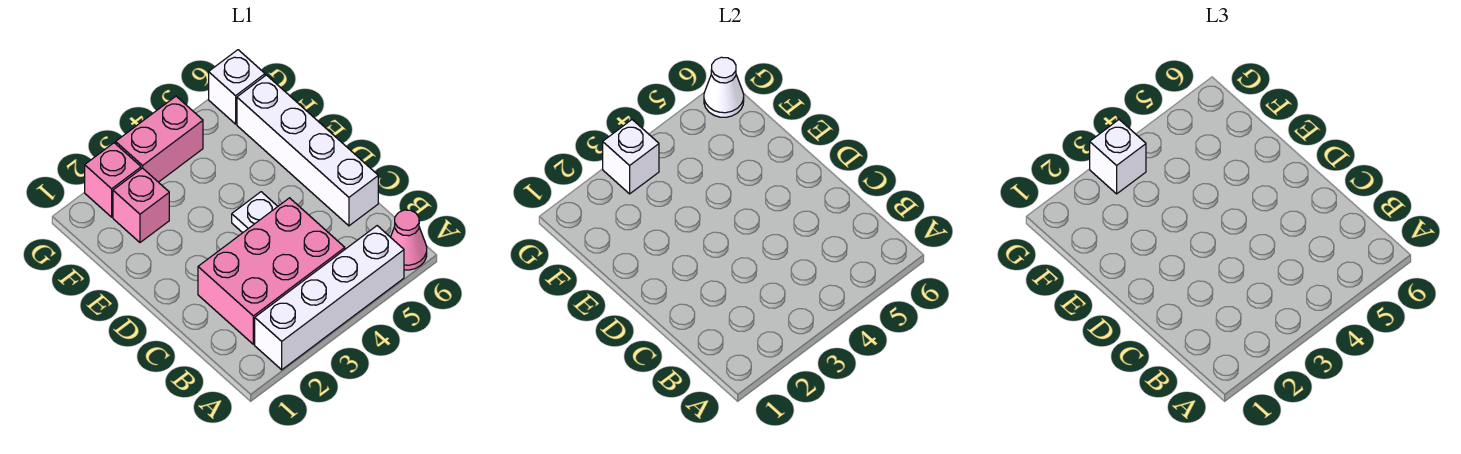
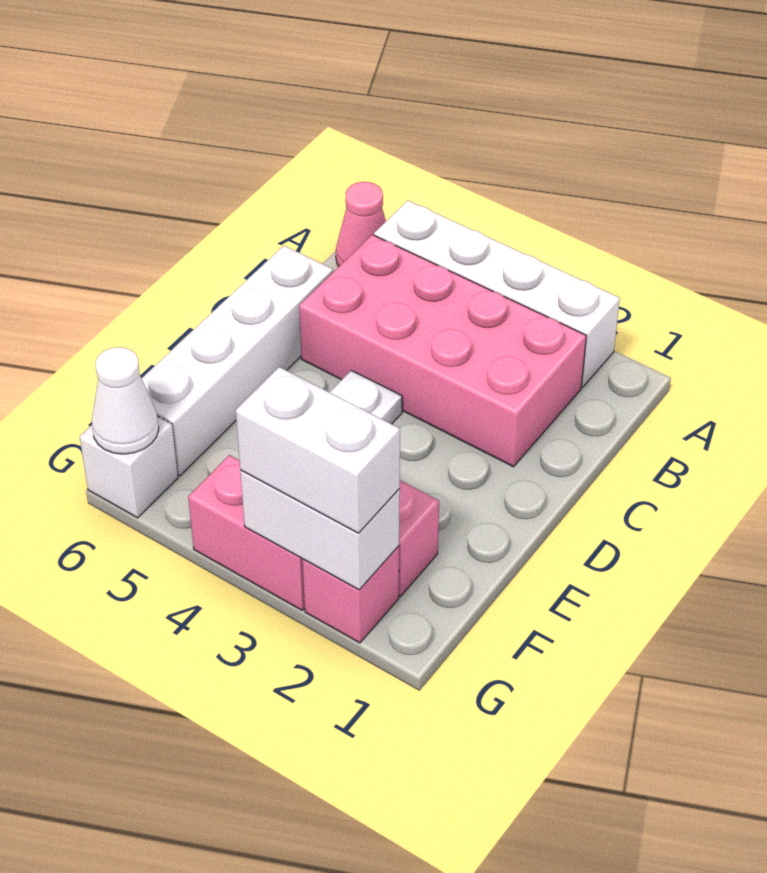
pink brick B2:C4 level 1 -> pink brick B2:C5 level 1
white brick G3 level 2 -> white brick G2:G3 level 2
white brick G3 level 3 -> white brick G2:G3 level 3

